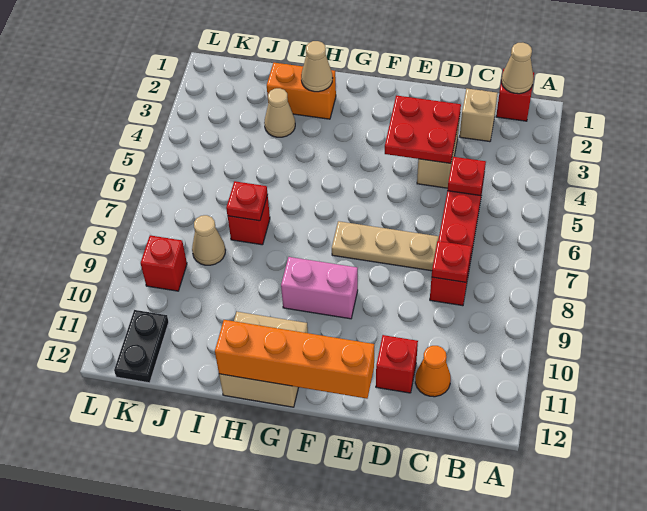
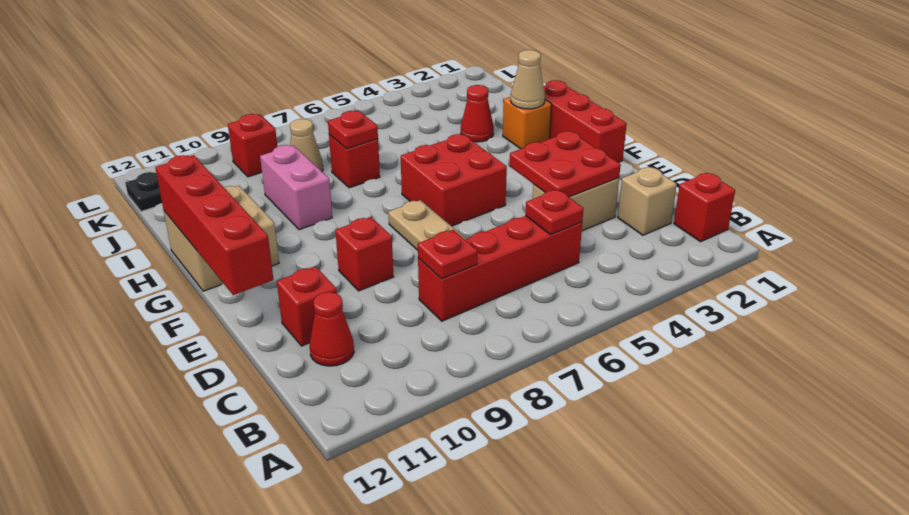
tan cone B1 level 2 -> none
orange cone C11 level 1 -> red cone C11 level 1
none -> red brick E9 level 1
orange brick E12:H12 level 2 -> red brick E12:H12 level 2
none -> red brick F1:H1 level 1
none -> red brick F5:G6 level 1
pink brick F9:G9 level 1 -> pink brick H9:I9 level 1
orange brick H2:I2 level 1 -> orange brick H2 level 1
tan cone I3 level 1 -> red cone I3 level 1

